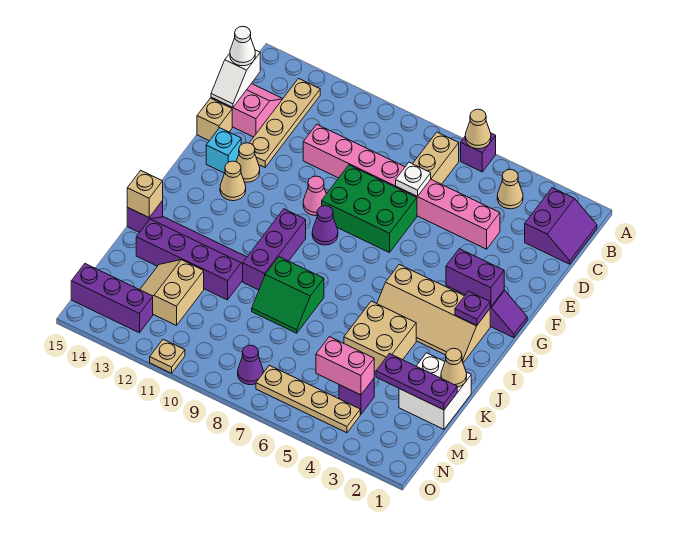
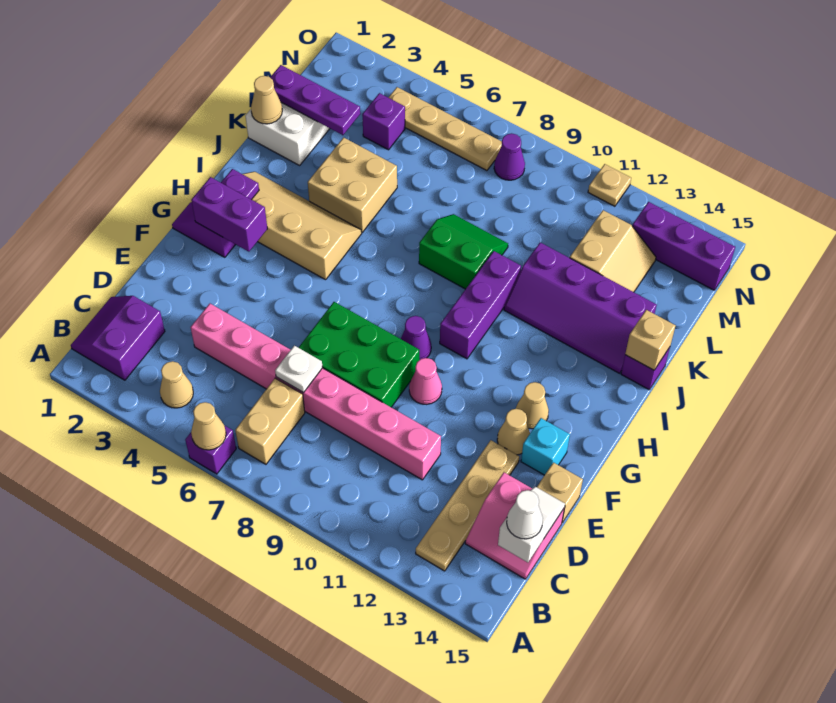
pink brick M4:M5 level 2 -> none

